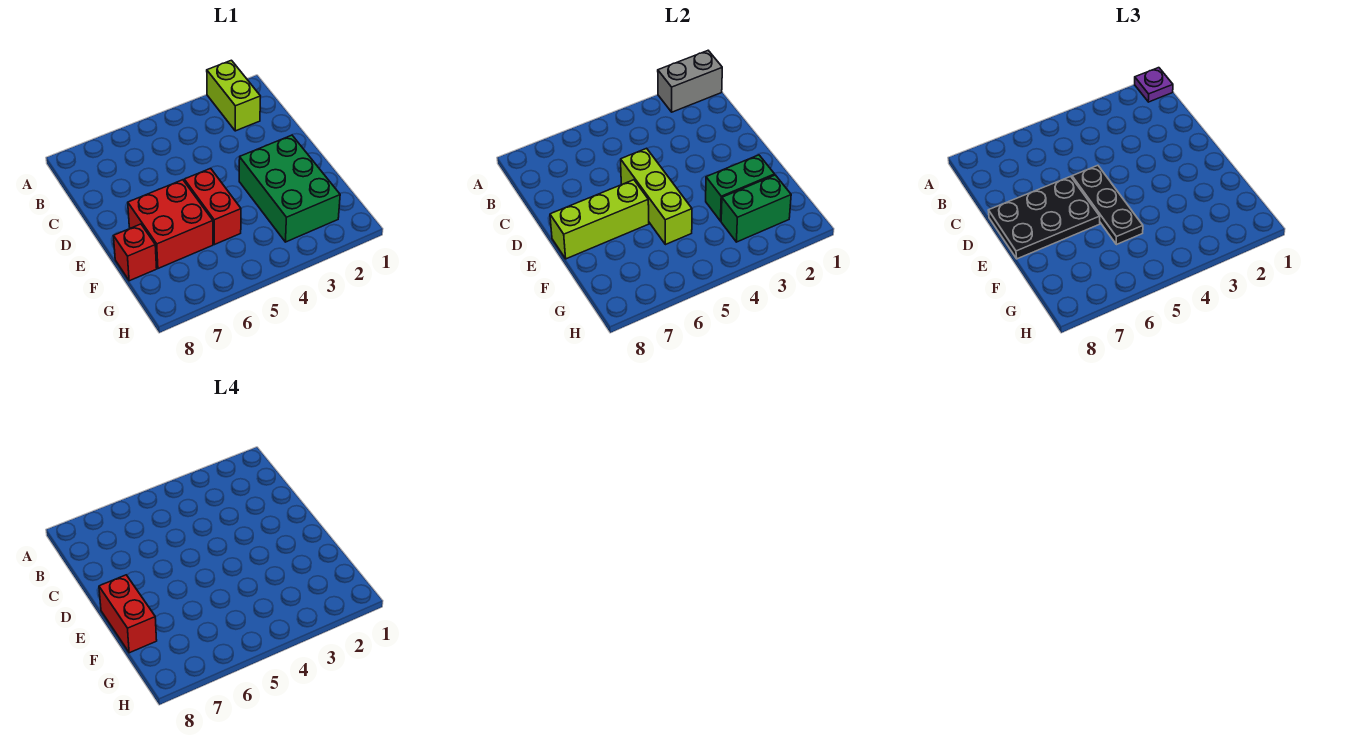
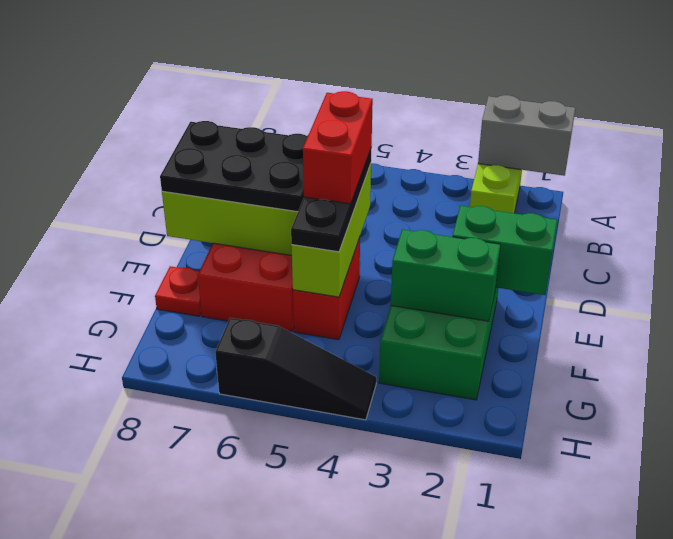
purple plate A1 level 3 -> none
red brick E8:F8 level 4 -> red brick D5:E5 level 4
red brick F8 level 1 -> red plate F8 level 1
green brick G2:G3 level 2 -> green brick E1:E2 level 2
none -> black slope H4:H6 level 1 top 6

